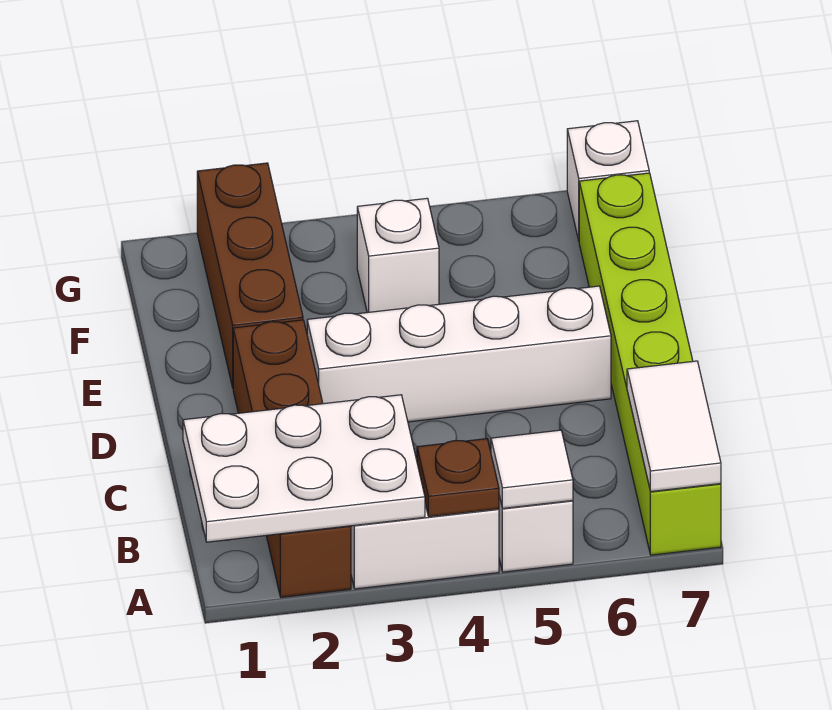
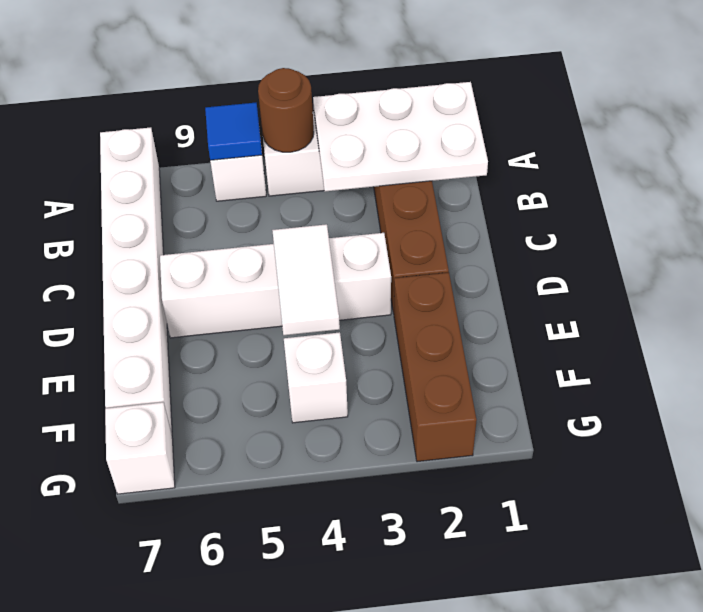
brown plate A4 level 2 -> brown round brick A4 level 2
white tile A5 level 2 -> blue tile A5 level 2
lime brick A7:F7 level 1 -> white brick A7:F7 level 1
white tile A7:B7 level 2 -> white tile D4:E4 level 2

